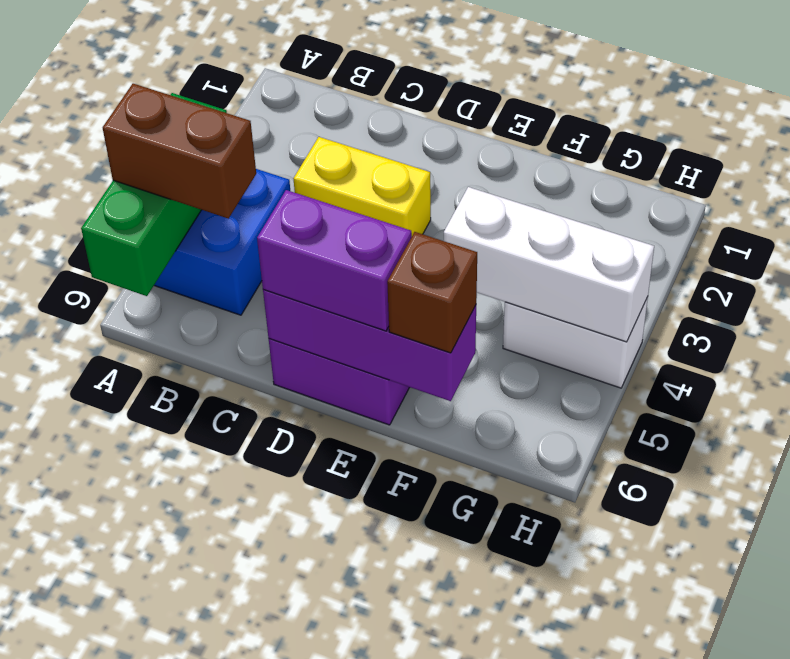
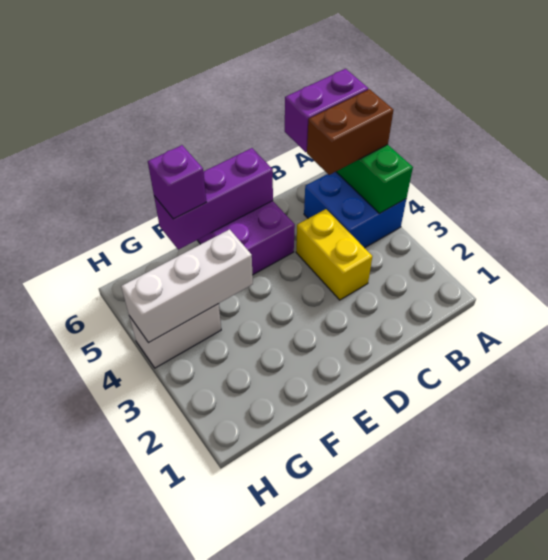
yellow brick C3:D3 level 1 -> yellow brick C3:C4 level 1
purple brick D6:E6 level 3 -> purple brick A6:B6 level 3
brown brick F6 level 3 -> purple brick F6 level 3

